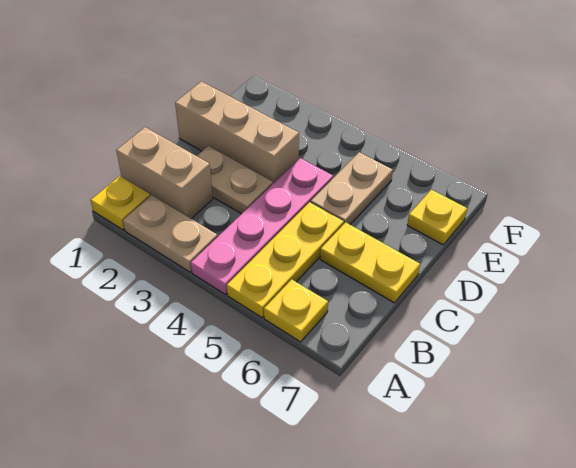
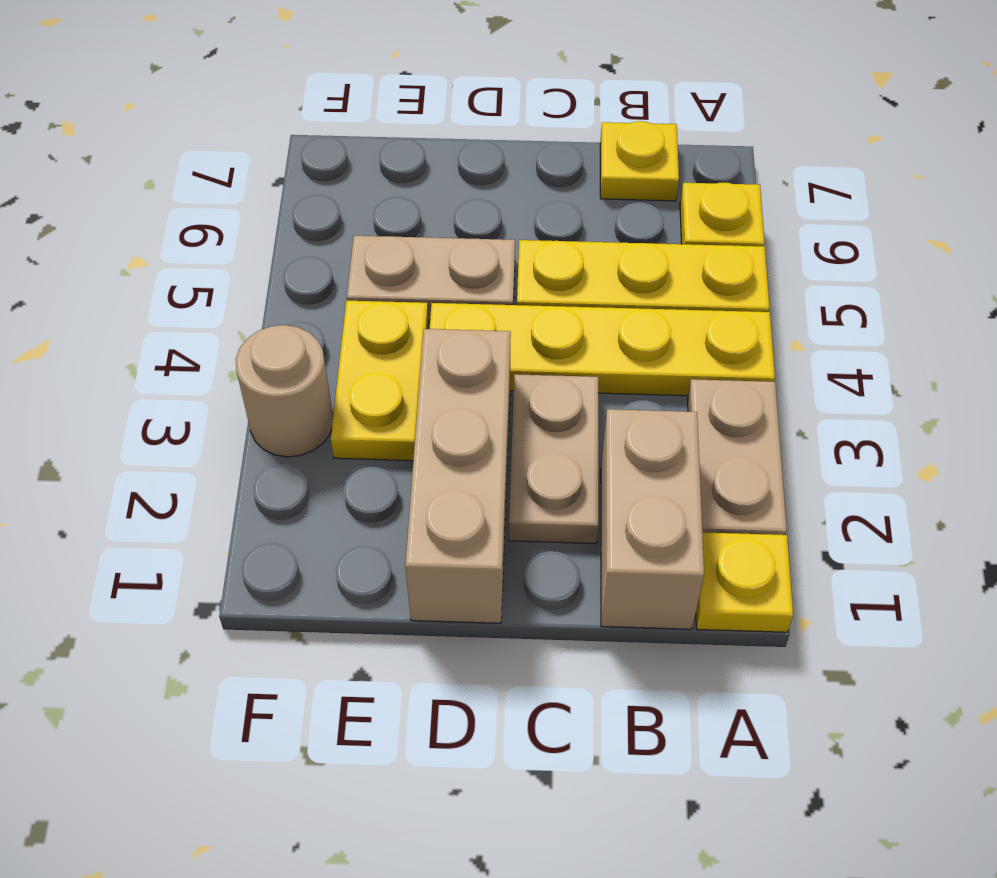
pink plate A4:D4 level 1 -> yellow plate A4:D4 level 1
yellow plate C6:C7 level 1 -> yellow plate E3:E4 level 1
yellow plate E7 level 1 -> yellow plate B7 level 1
none -> tan round brick F3 level 1

